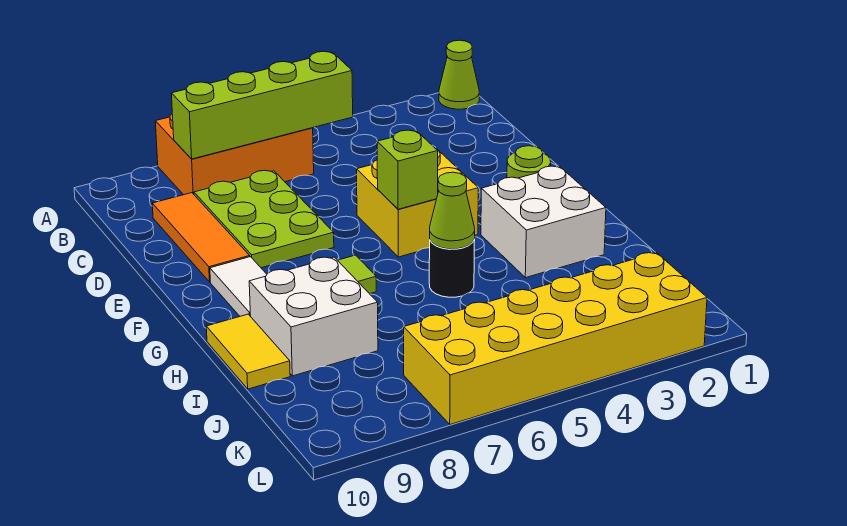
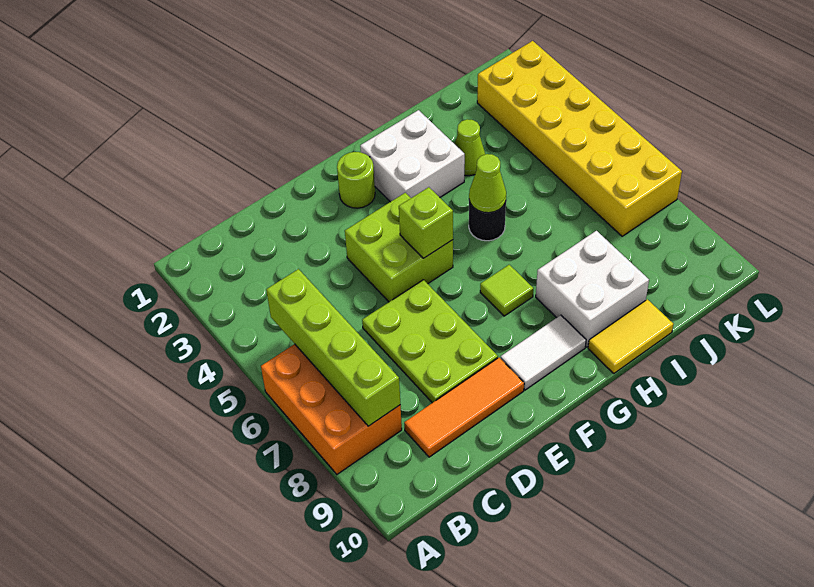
lime cone A1 level 1 -> lime cone I3 level 1
lime plate C7:E8 level 1 -> lime plate D6:E8 level 1
yellow brick E4:F5 level 1 -> lime brick E4:F5 level 1

